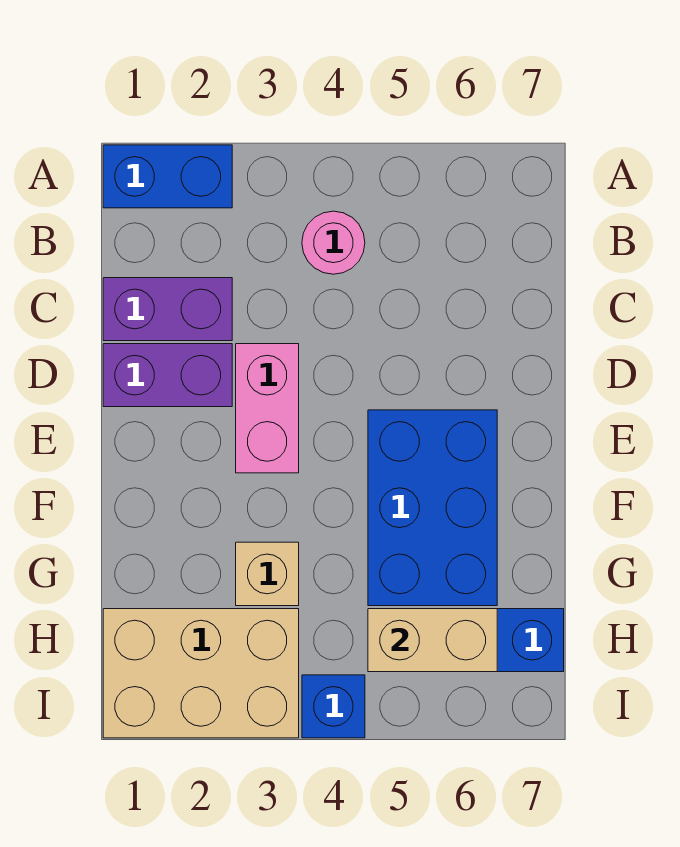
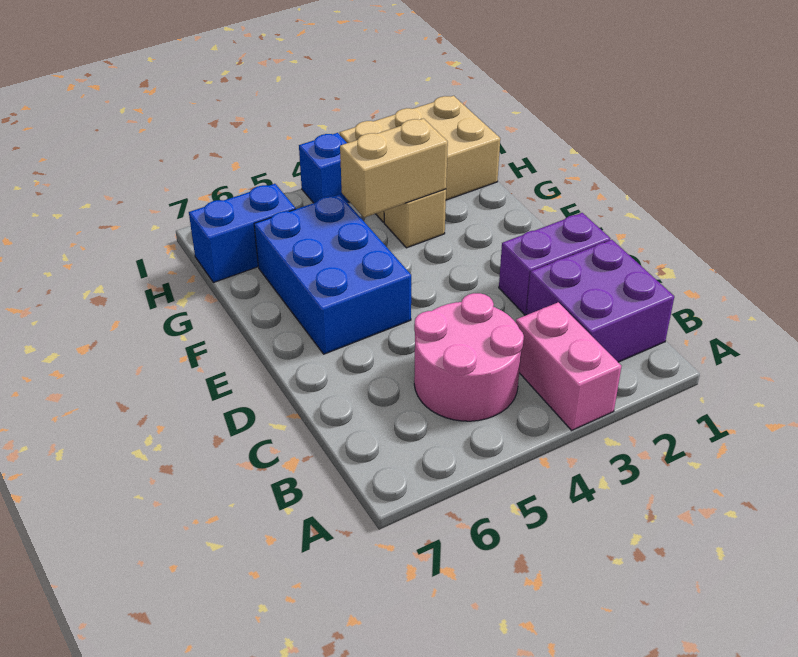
blue brick A1:A2 level 1 -> none
pink round brick B4 level 1 -> pink round brick B4:C5 level 1
purple brick C1:C2 level 1 -> purple brick B1:C2 level 1
pink brick D3:E3 level 1 -> pink brick A3:B3 level 1
tan brick H5:H6 level 2 -> tan brick G3:G4 level 2

